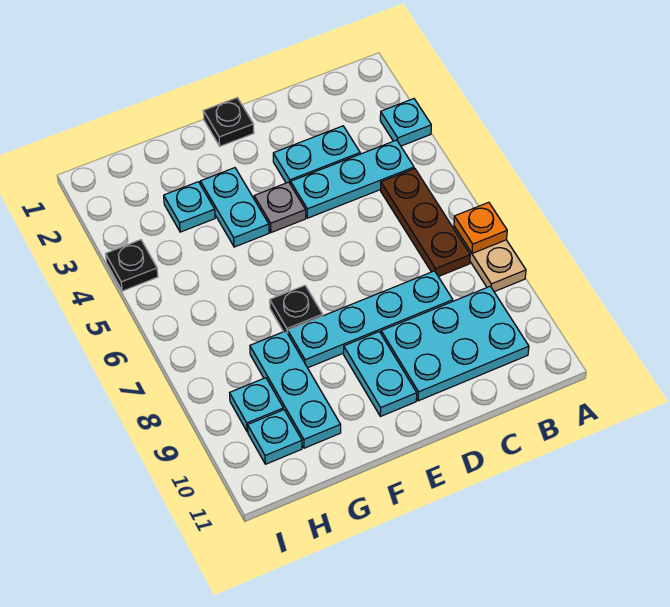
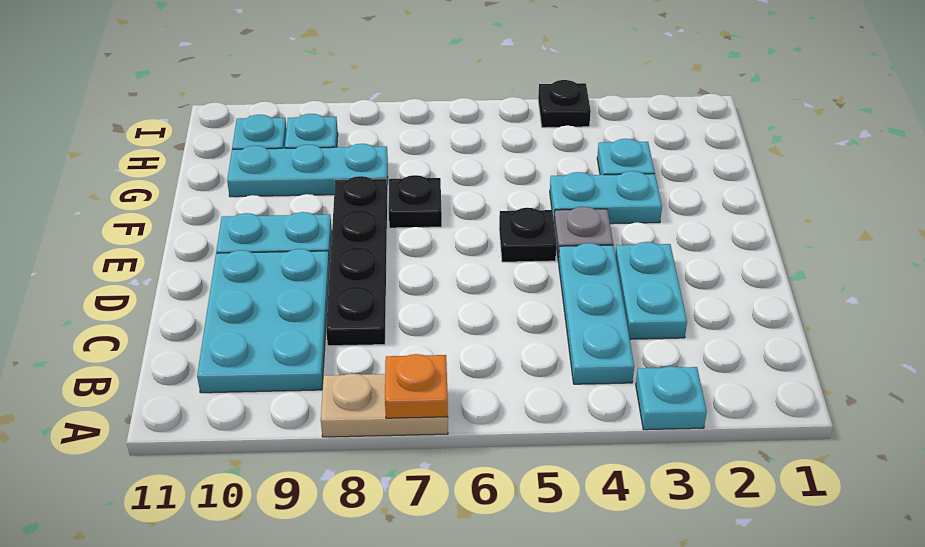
brown plate B5:B7 level 1 -> none
cyan plate C8:F8 level 1 -> black plate C8:F8 level 1
black plate E1 level 1 -> black plate E5 level 1

